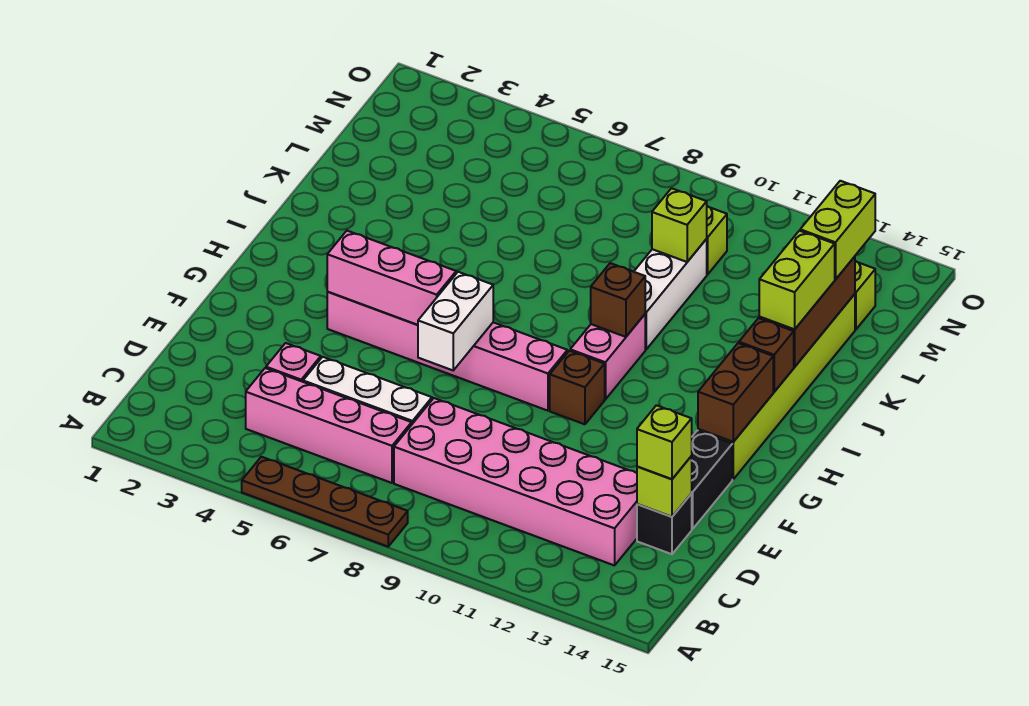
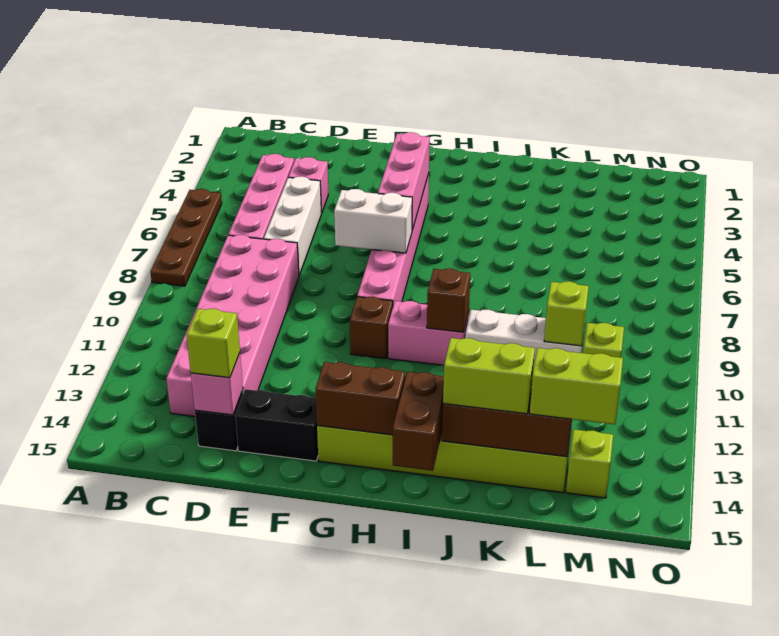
lime brick D14 level 2 -> pink brick D14 level 2
brown brick I14 level 2 -> brown brick I14:I15 level 2

